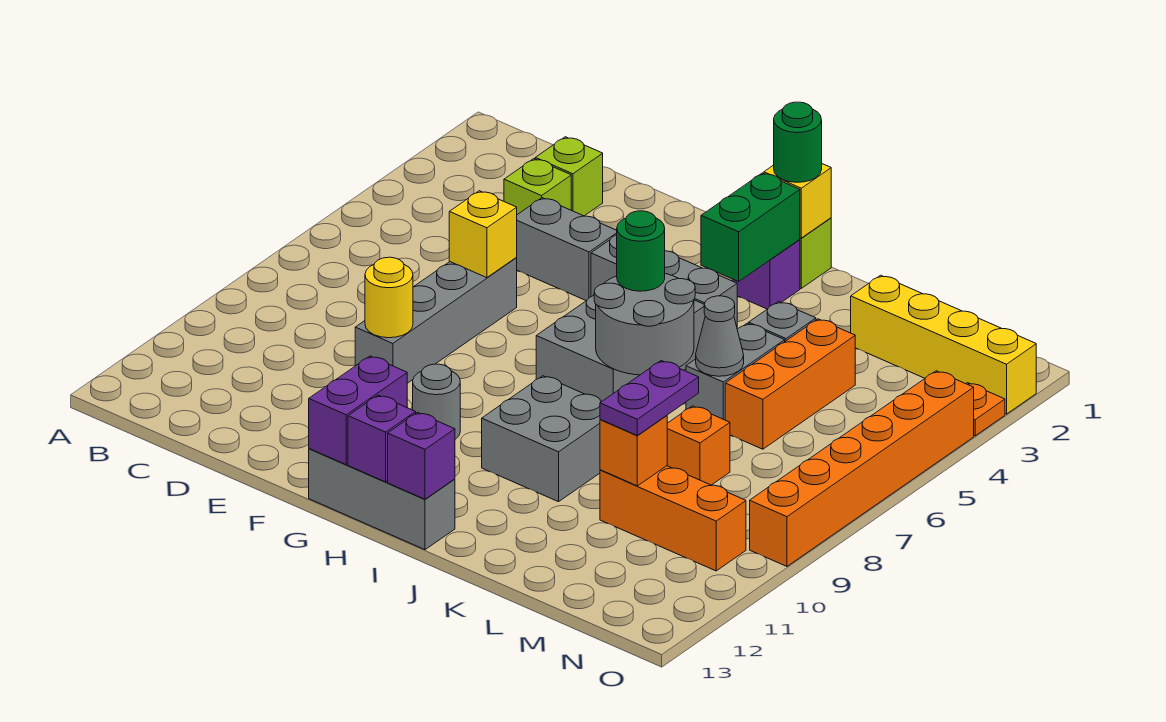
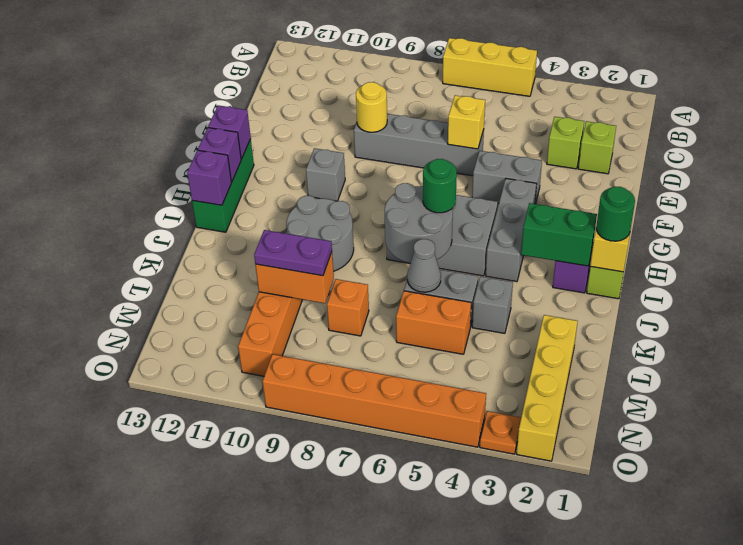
none -> yellow brick A5:A7 level 1
grey brick E4:F4 level 1 -> grey brick F4:F5 level 1
grey round brick G10 level 1 -> grey brick G10 level 1
purple brick G12:G13 level 2 -> purple brick G13 level 2
grey brick G13:I13 level 1 -> green brick G13:I13 level 1
grey brick I9:J10 level 1 -> grey round brick I9:J10 level 1
orange brick L4:L6 level 1 -> orange brick L5:L6 level 1
orange brick L10 level 2 -> orange brick L9:L10 level 2

